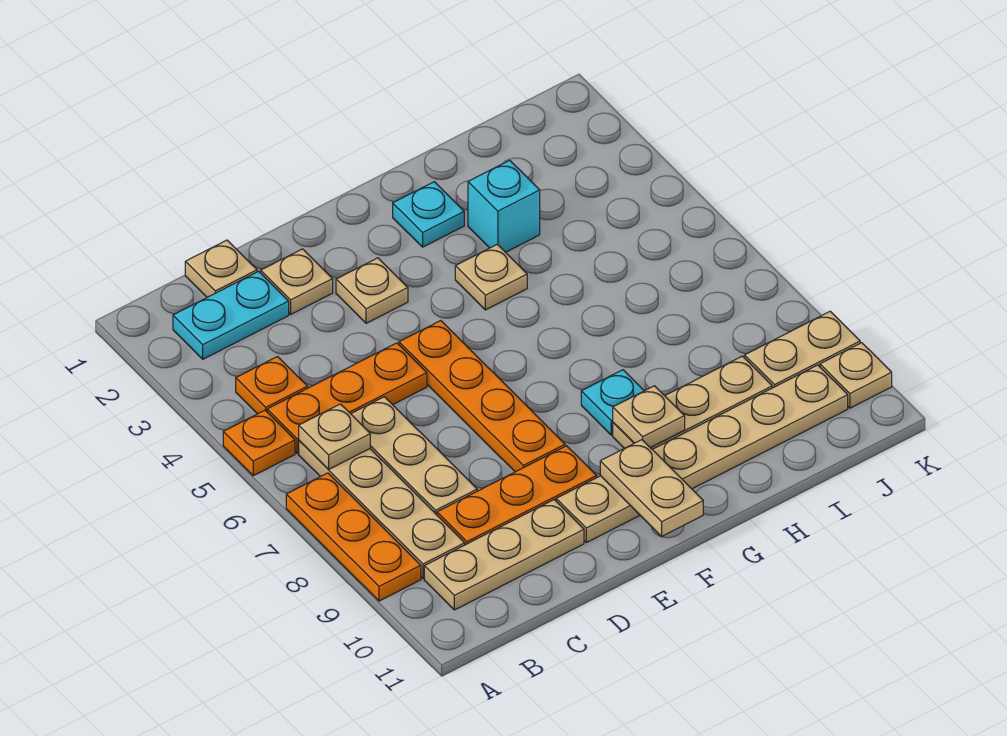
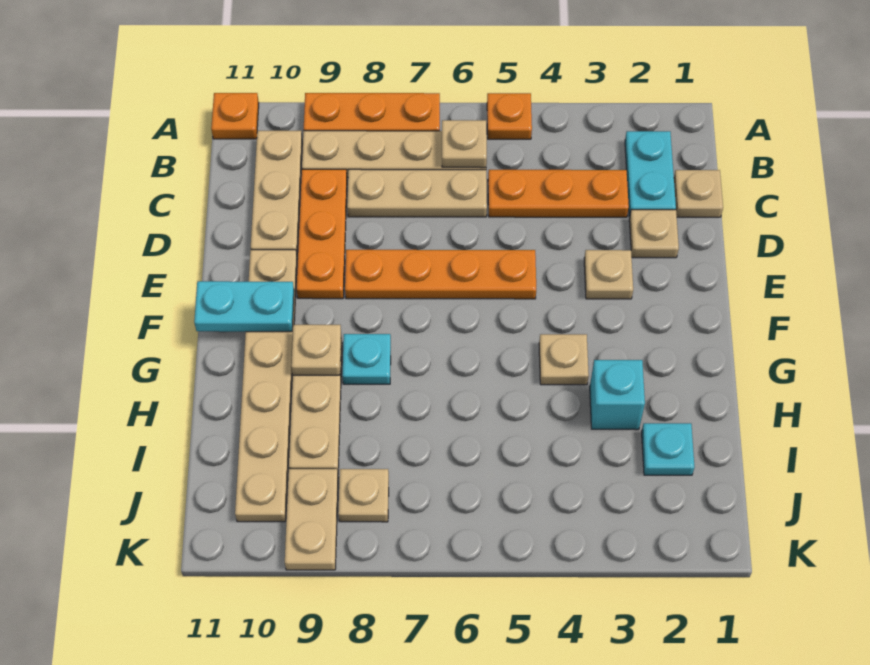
orange plate B4 level 1 -> orange plate A11 level 1
orange plate B5:D5 level 1 -> orange plate C3:C5 level 1
tan plate F10:F11 level 2 -> cyan plate F10:F11 level 2
cyan plate G2 level 1 -> cyan plate I2 level 1
tan plate K10 level 1 -> tan plate J8 level 1

